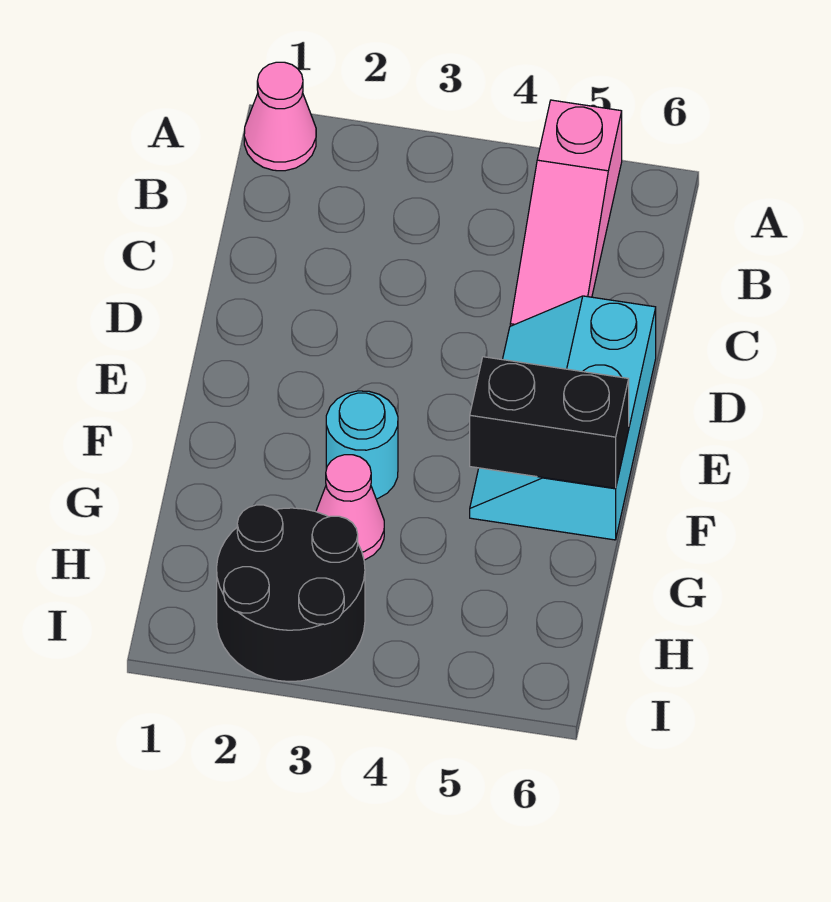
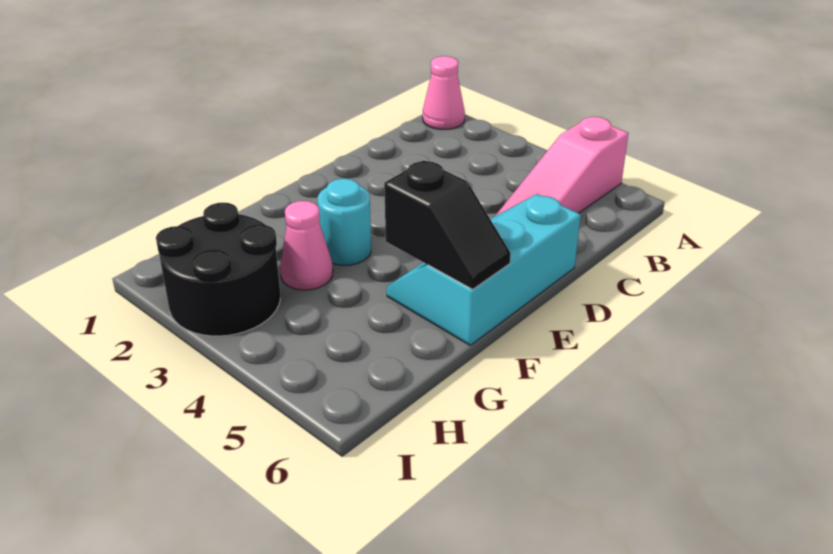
black brick F5:F6 level 2 -> black slope F5:F6 level 2 top 5

